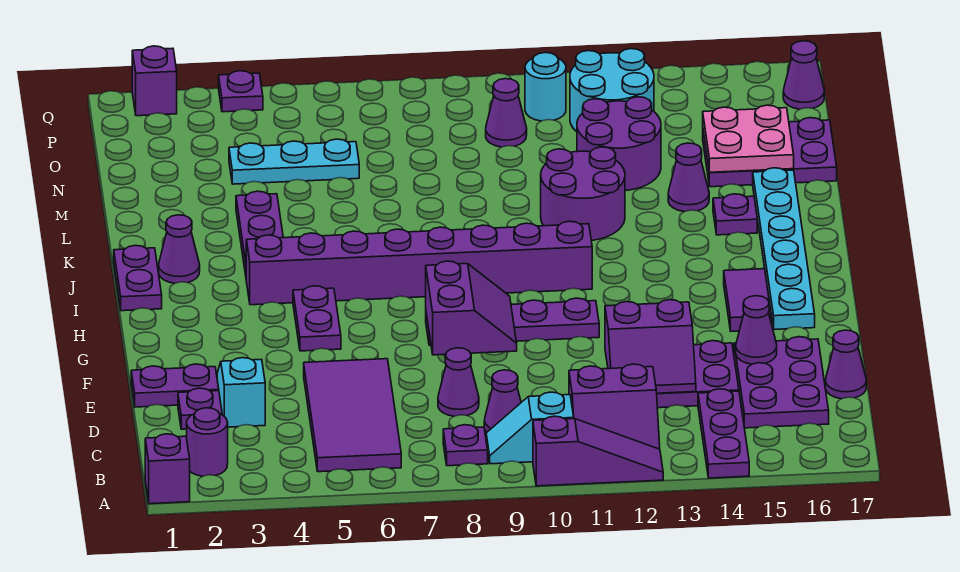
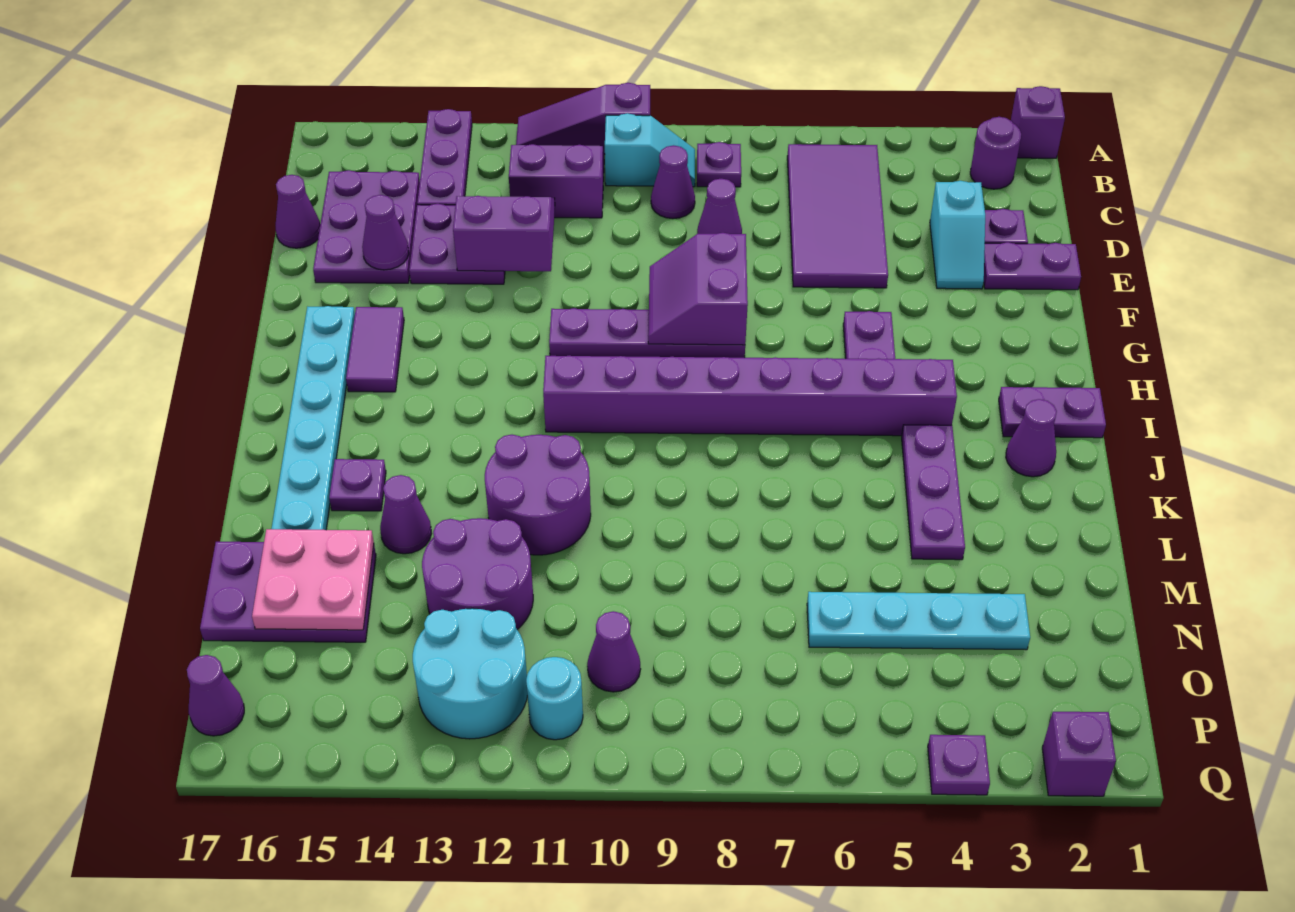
purple plate I1:J1 level 1 -> purple plate I1:I2 level 1
cyan plate N4:N6 level 1 -> cyan plate N3:N6 level 1

